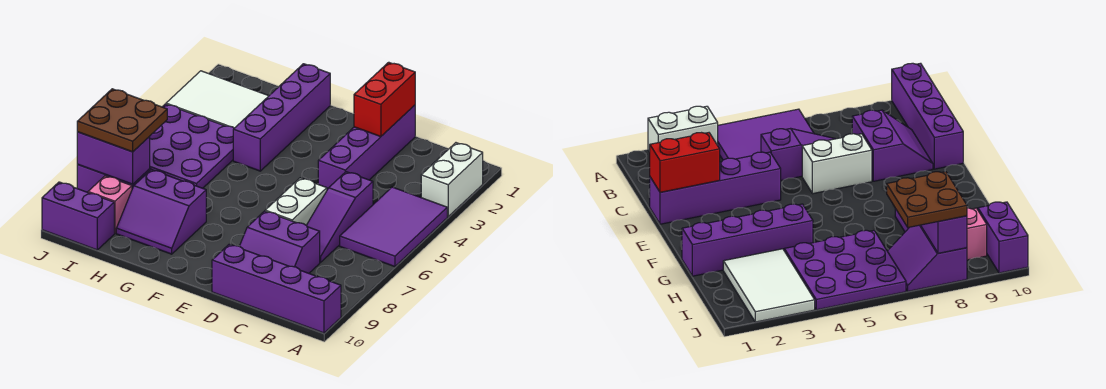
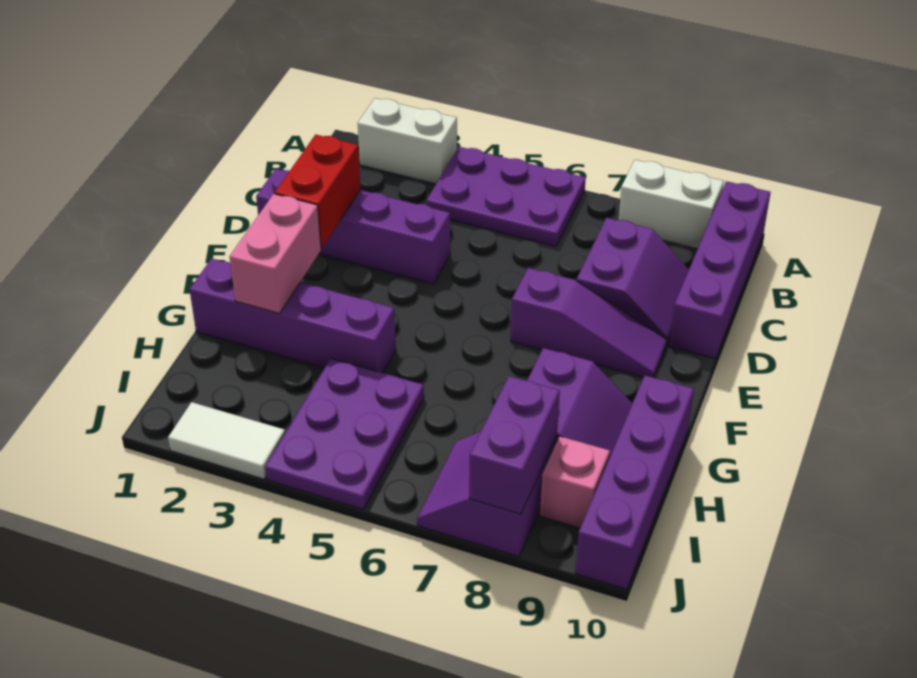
purple tile A4:B6 level 1 -> purple plate A4:B6 level 1
purple slope C5:C7 level 1 top 5 -> purple slope E7:E9 level 1 top 7
red brick D1:D2 level 2 -> red brick D2:E2 level 2
white brick D6:D7 level 1 -> white brick A8:A9 level 1
none -> pink brick F2:G2 level 2
white tile H2:J3 level 1 -> white tile J2:J3 level 1
purple plate H4:J6 level 1 -> purple plate H4:J5 level 1
brown plate I7:J8 level 3 -> none
purple brick I10:J10 level 1 -> purple brick G10:J10 level 1

